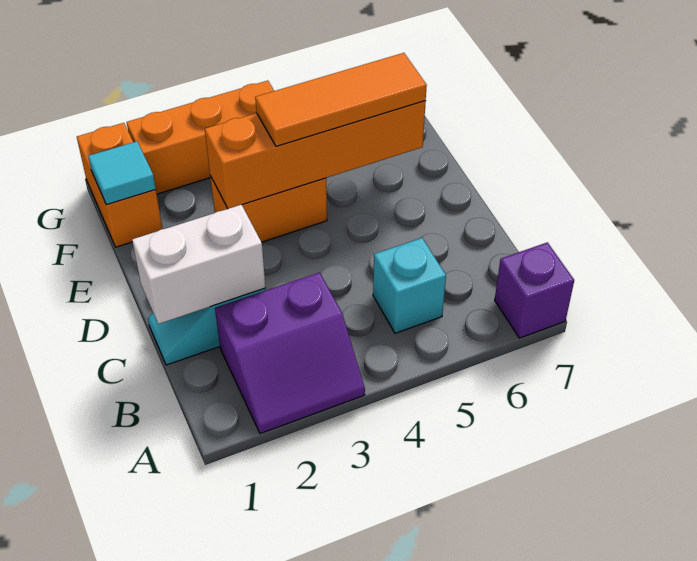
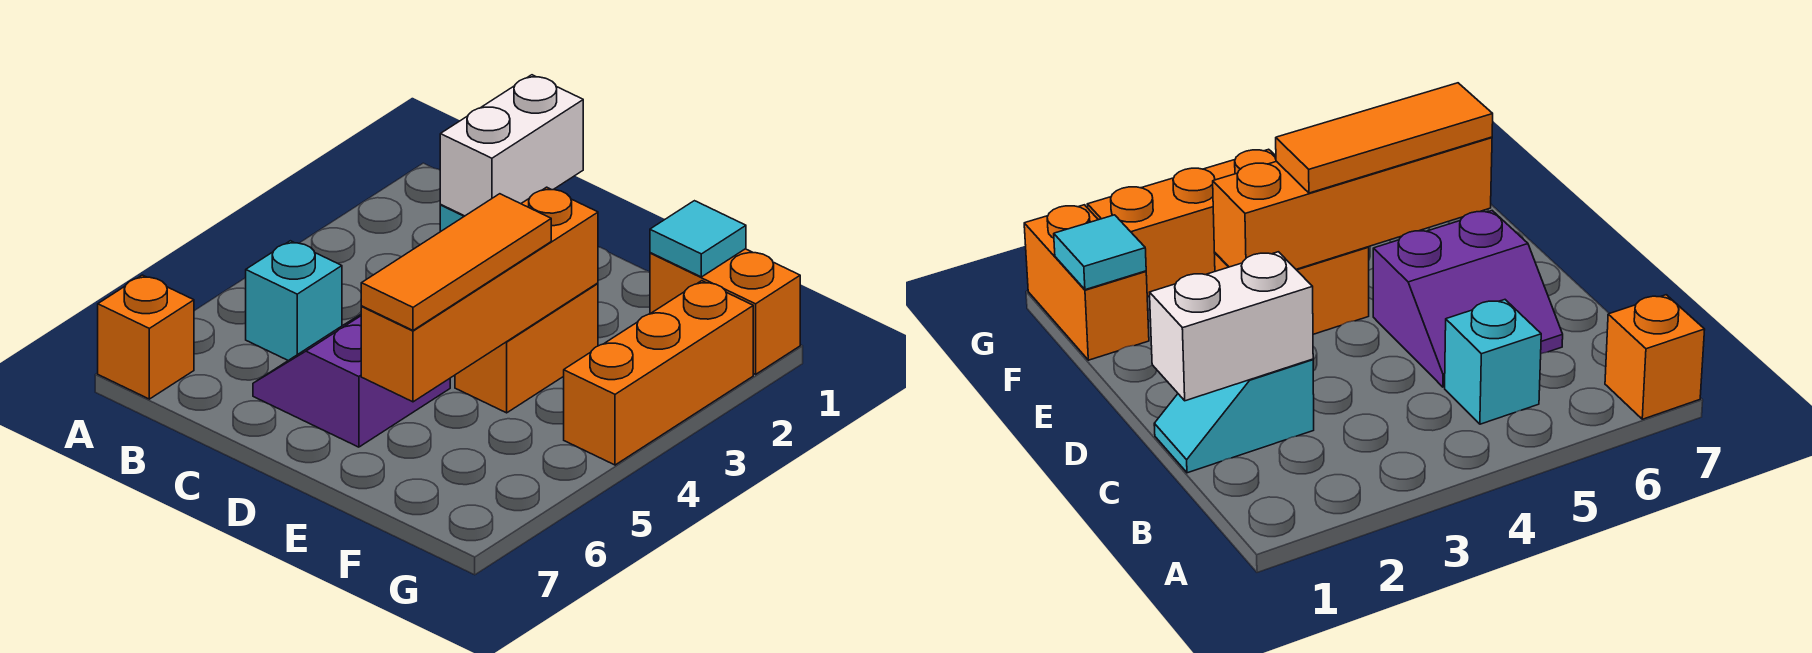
purple slope A2:B3 level 1 top B -> purple slope C5:D6 level 1 top D
purple brick A7 level 1 -> orange brick A7 level 1

